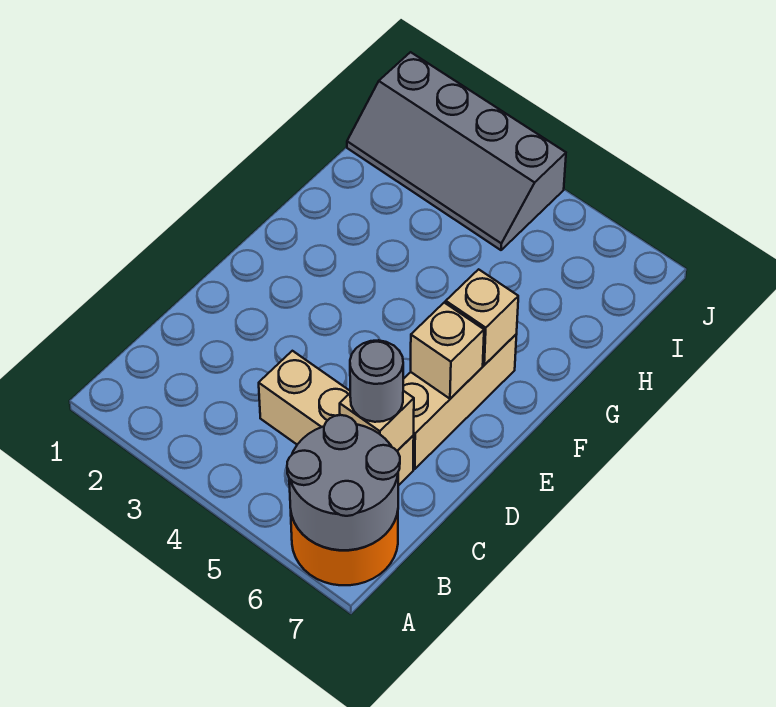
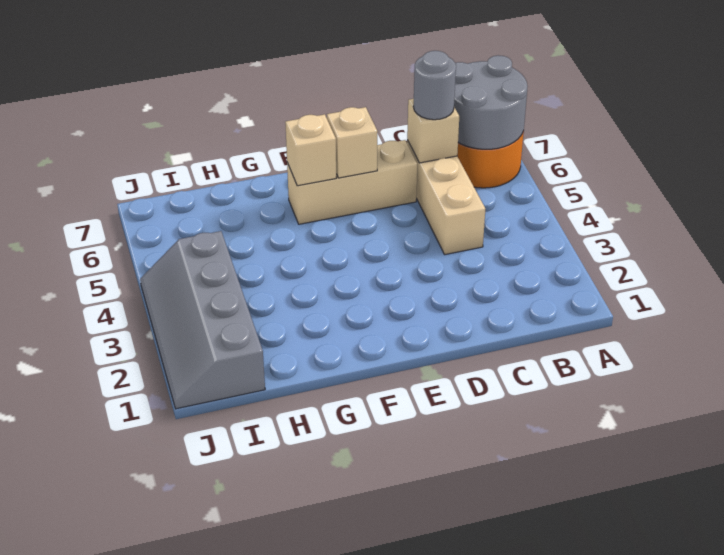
grey slope I1:J4 level 1 top J -> grey slope I1:J4 level 1 top I

